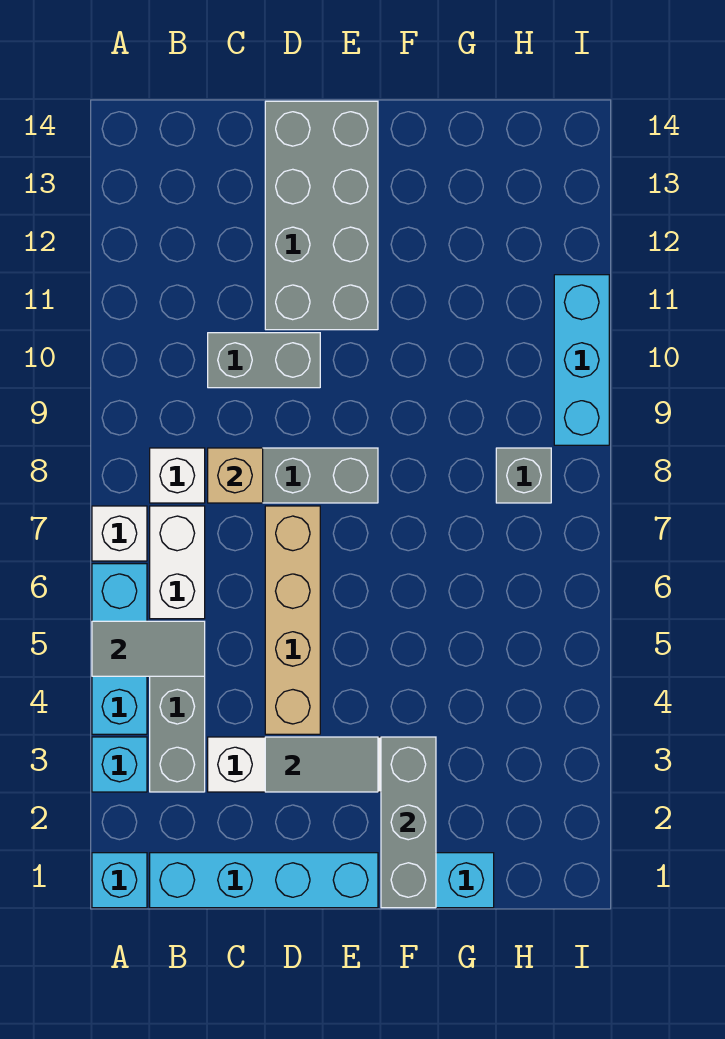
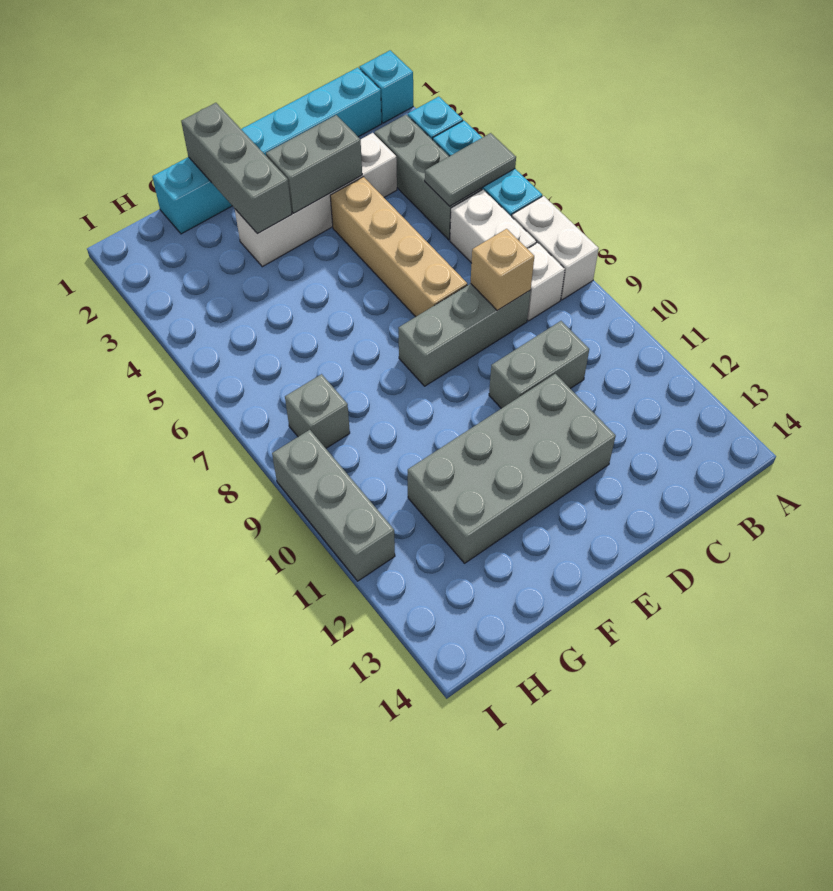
white brick A7 level 1 -> white brick A7:A8 level 1
grey tile D3:E3 level 2 -> grey brick D3:E3 level 2
grey brick D11:E14 level 1 -> grey brick D11:G12 level 1
cyan brick I9:I11 level 1 -> grey brick I9:I11 level 1

